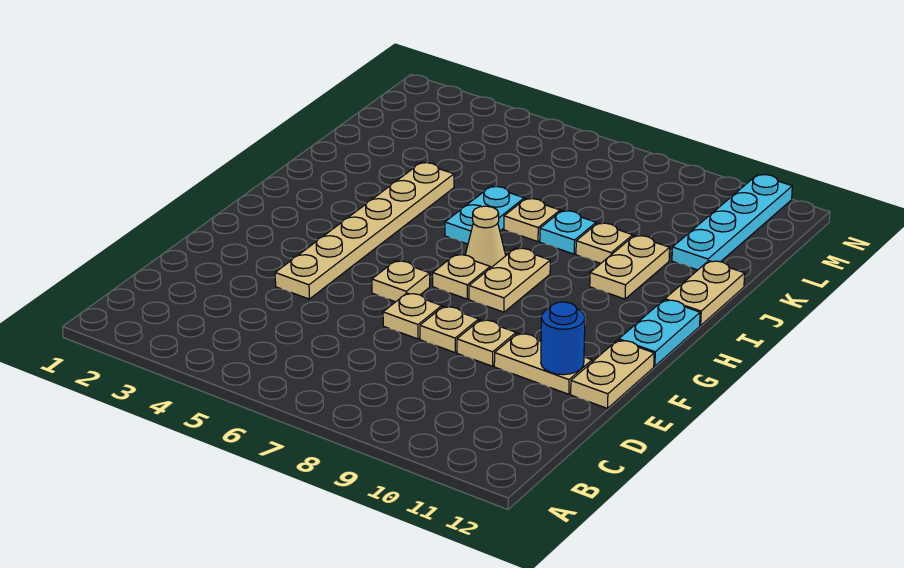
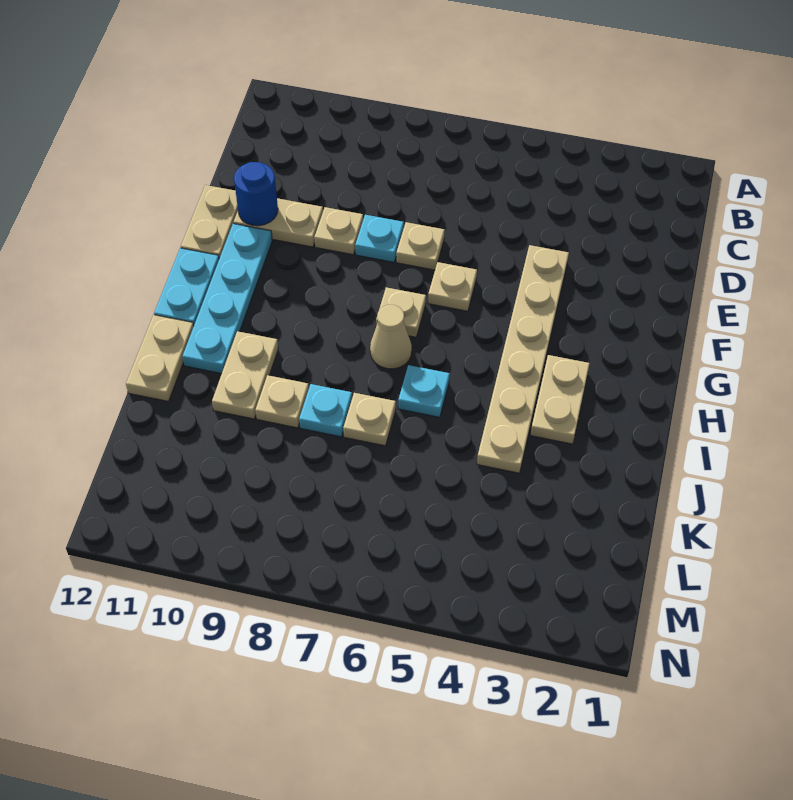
tan plate E8 level 1 -> cyan plate E8 level 1
tan plate G8:H8 level 1 -> tan plate H3:I3 level 1
cyan plate I6:J6 level 1 -> cyan plate I6 level 1
cyan plate K11:N11 level 1 -> cyan plate F11:I11 level 1

